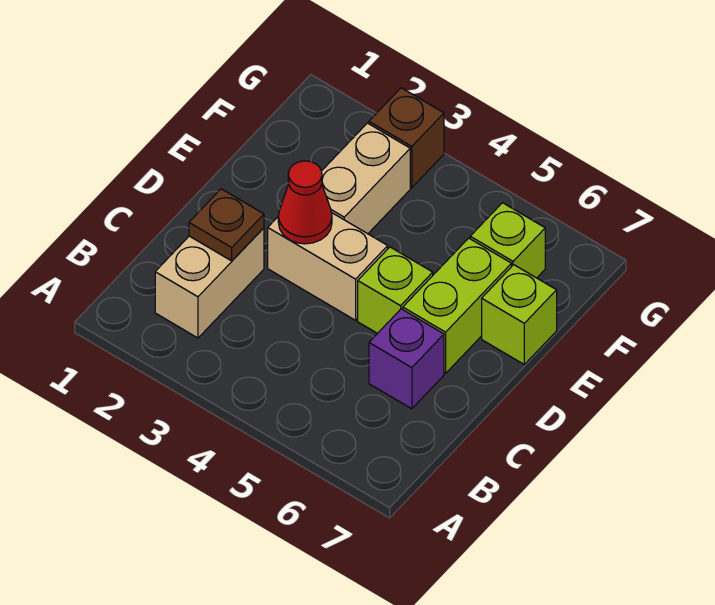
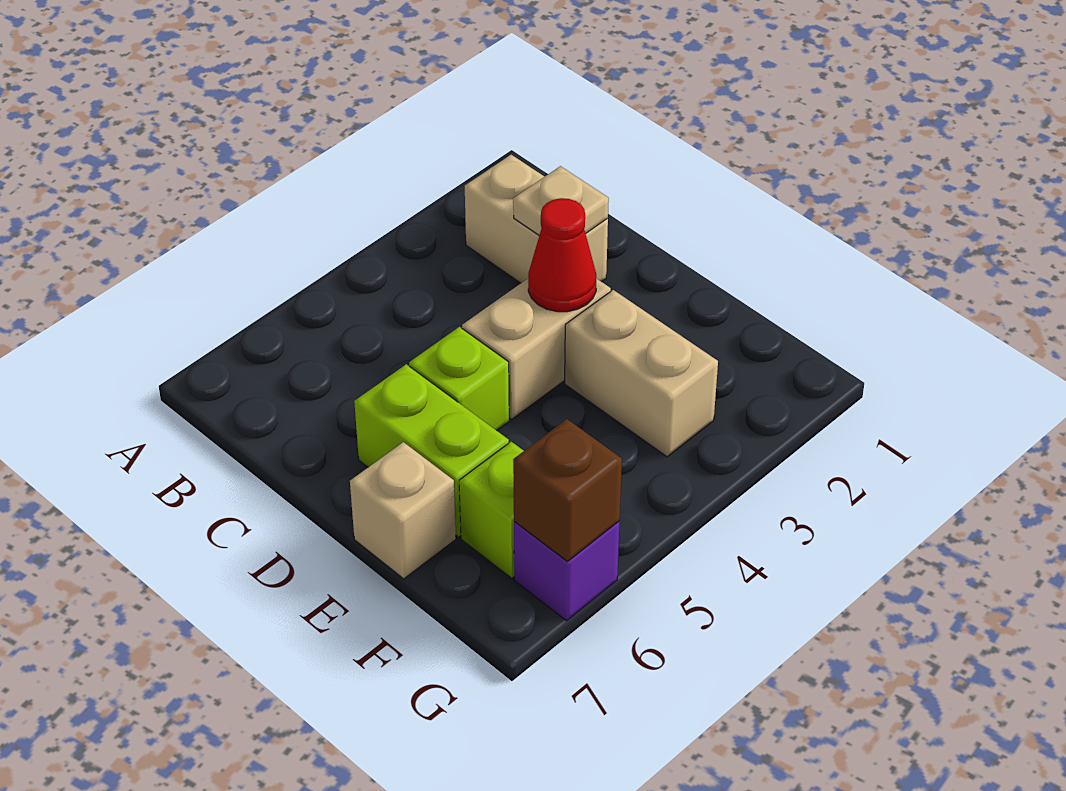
brown plate C2 level 2 -> tan plate C2 level 2
purple brick C6 level 1 -> purple brick G6 level 1
lime brick E7 level 1 -> tan brick E7 level 1
brown brick G3 level 1 -> brown brick G6 level 2

